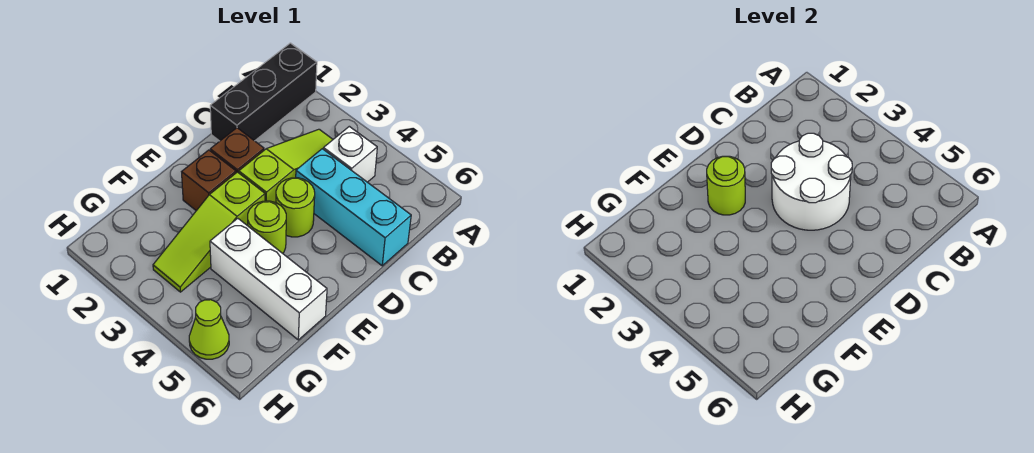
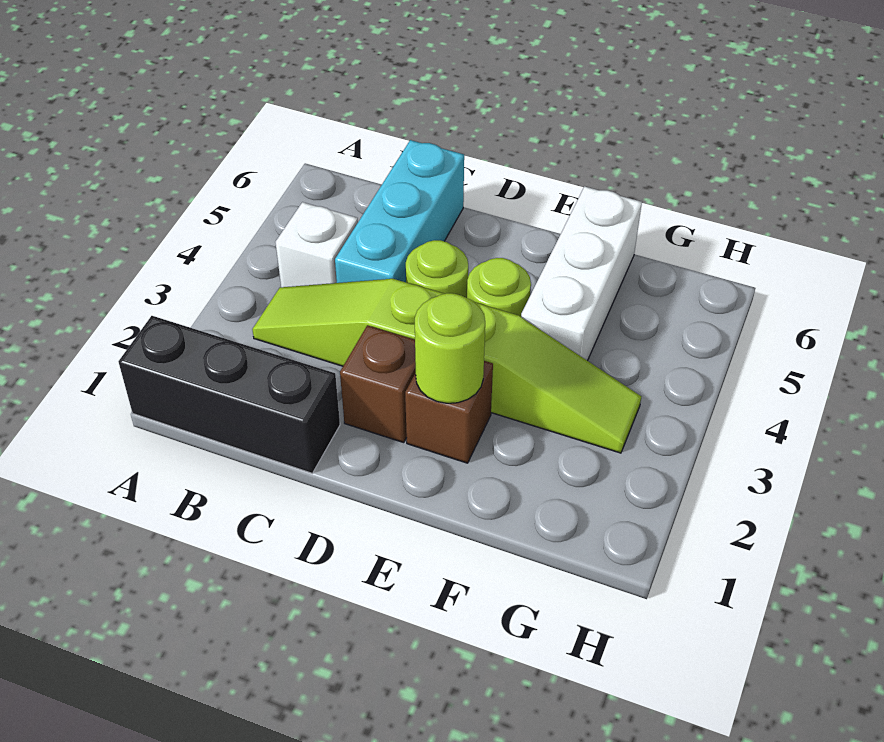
white round brick C3:D4 level 2 -> none
lime cone H5 level 1 -> none

